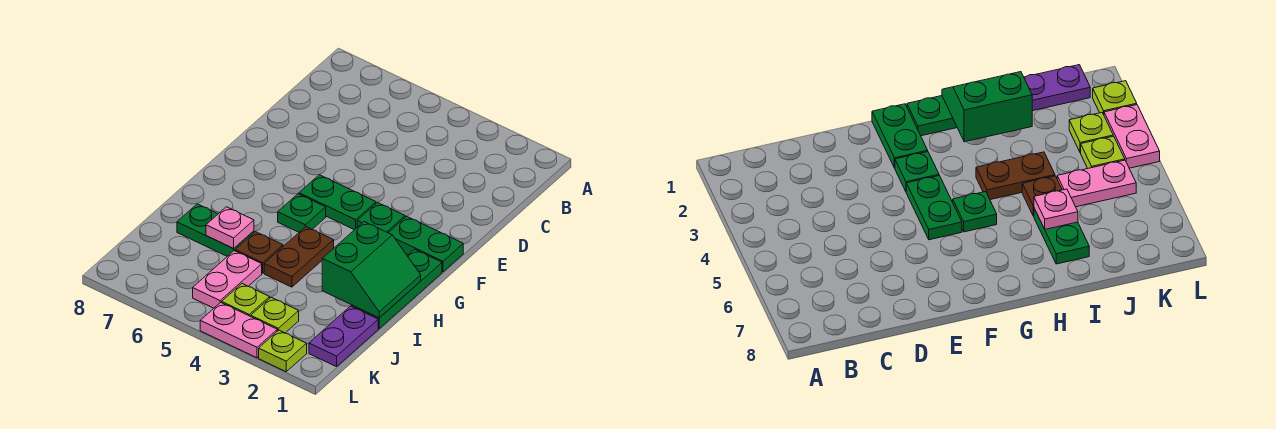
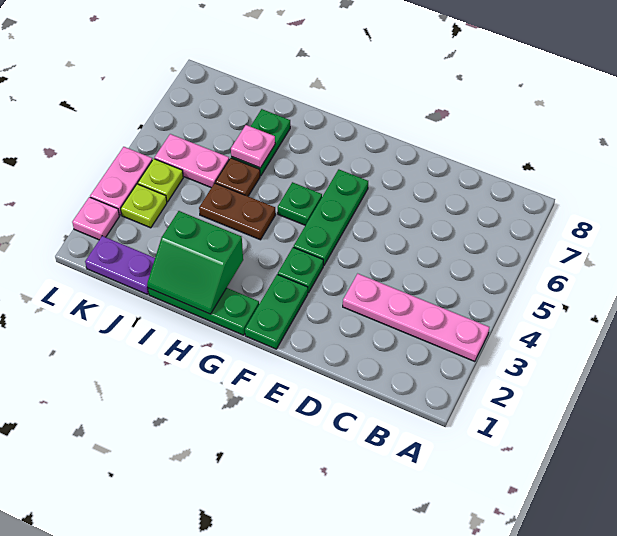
none -> pink plate A3:D3 level 1
green plate F4:F5 level 1 -> green plate F4:F6 level 1
lime plate L2 level 1 -> pink plate L2 level 1

